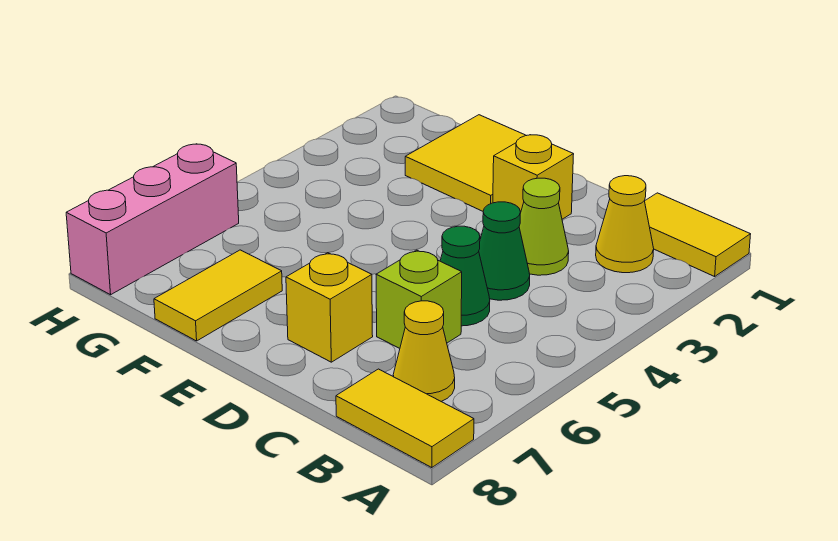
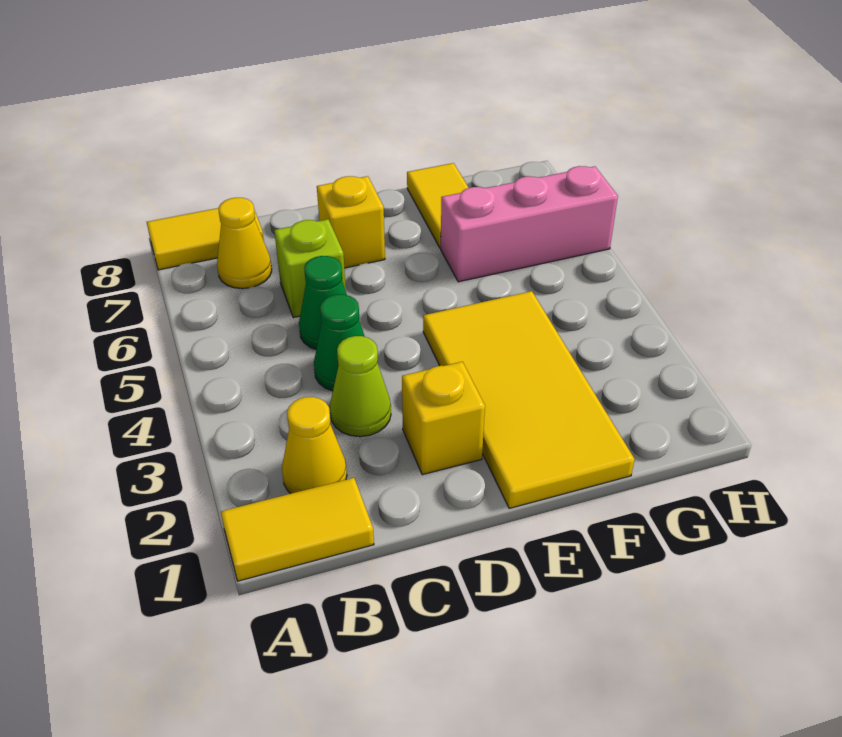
yellow tile E1:F2 level 1 -> yellow tile E1:F4 level 1
pink brick H6:H8 level 1 -> pink brick F6:H6 level 1

